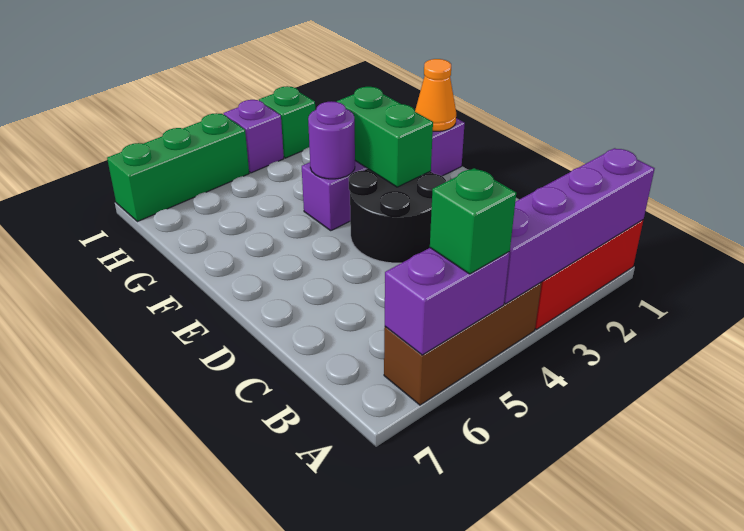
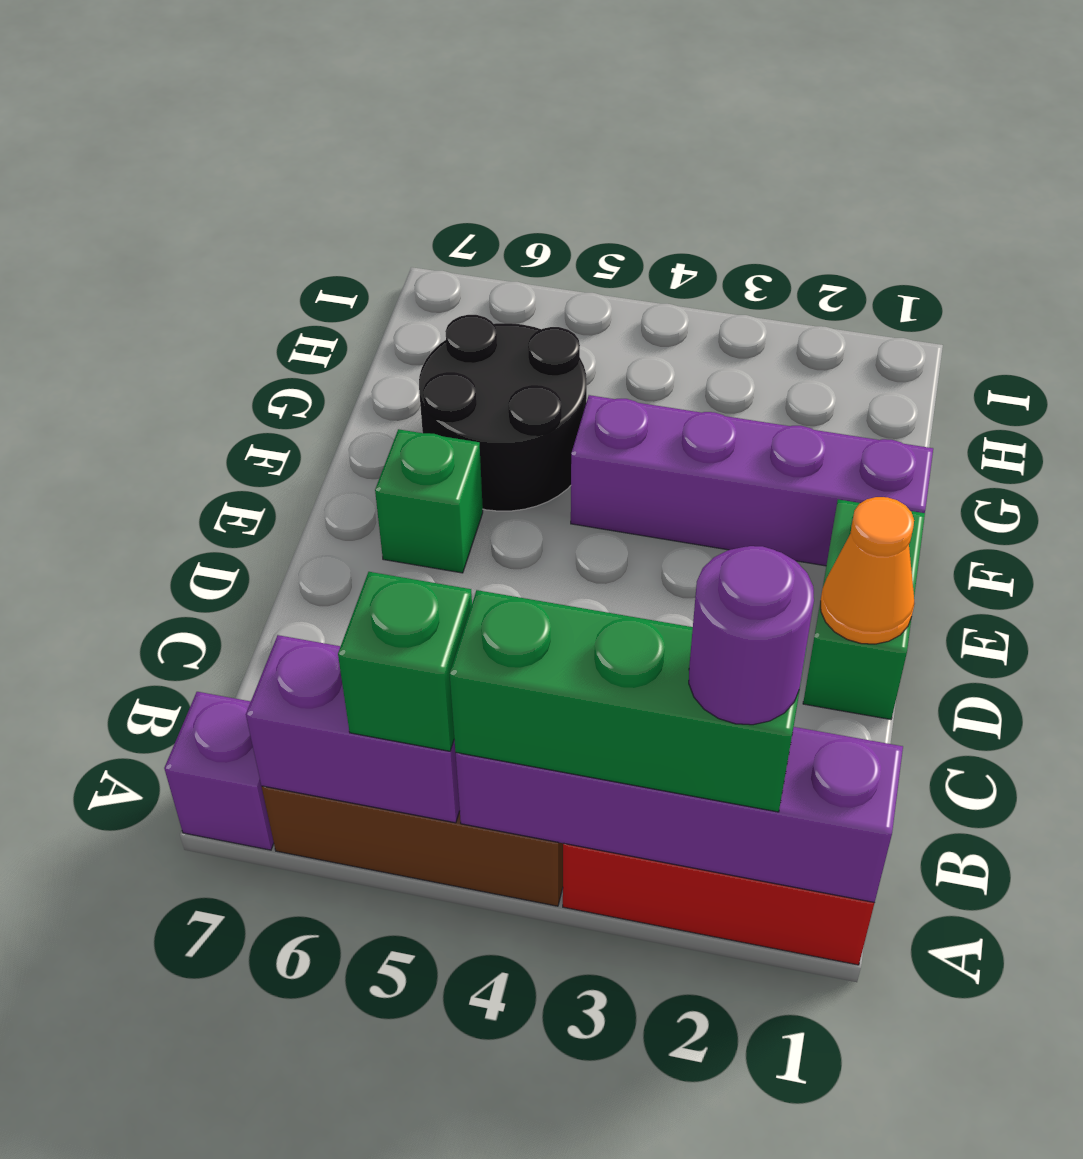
black round brick D3:E4 level 1 -> black round brick F5:G6 level 1
green brick E3:F3 level 2 -> green brick D1:E1 level 1
orange cone F1 level 2 -> orange cone D1 level 2
purple round brick F4 level 2 -> purple round brick A2 level 4
green brick I3 level 1 -> green brick E6 level 1
purple brick I4 level 1 -> purple brick A7 level 1
green brick I5:I7 level 1 -> green brick A2:A4 level 3

